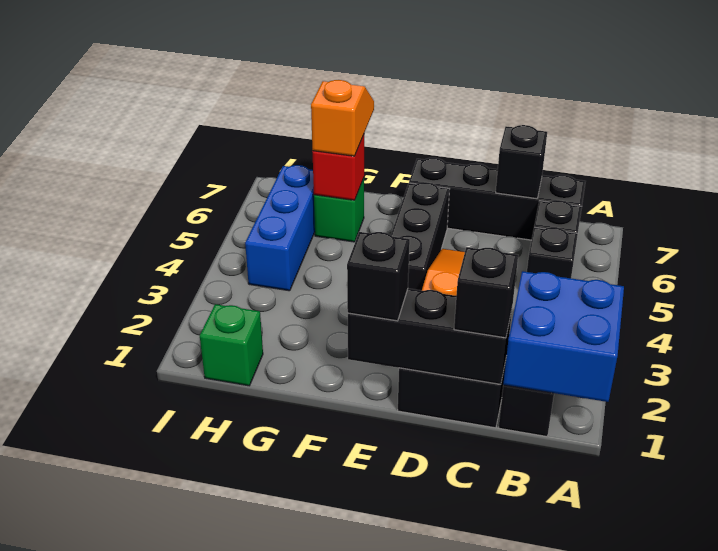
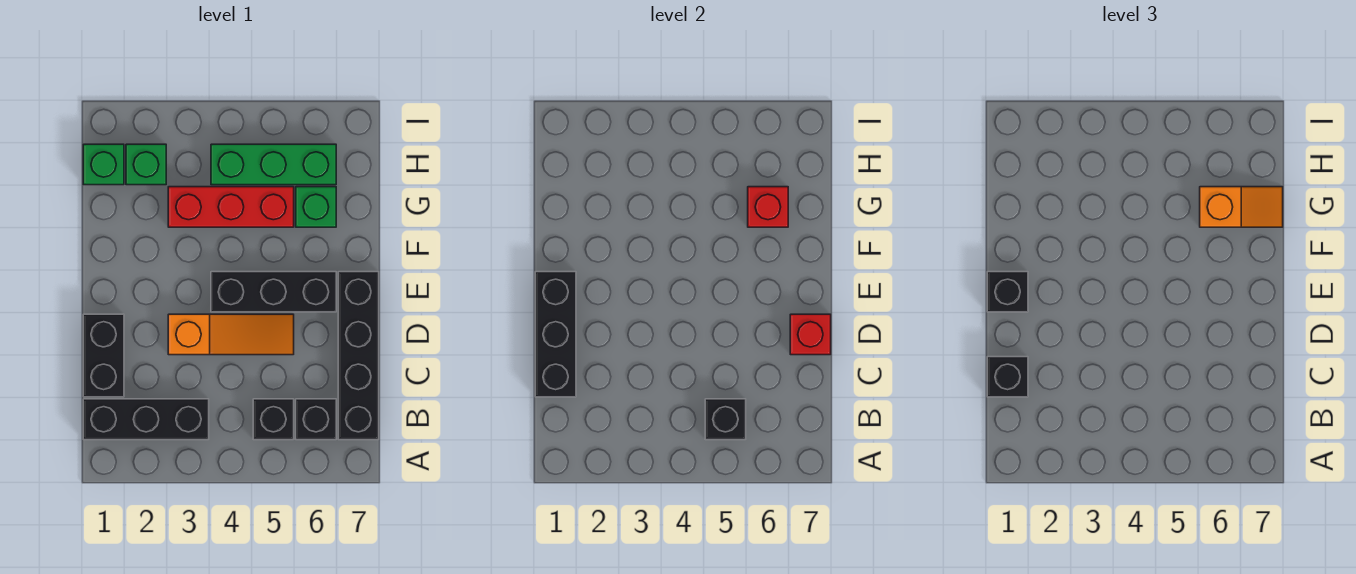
blue brick A1:B2 level 2 -> none
black brick C7 level 2 -> black brick B5 level 2
none -> red brick D7 level 2
none -> red brick G3:G5 level 1
none -> green brick H2 level 1
blue brick H4:H6 level 1 -> green brick H4:H6 level 1

